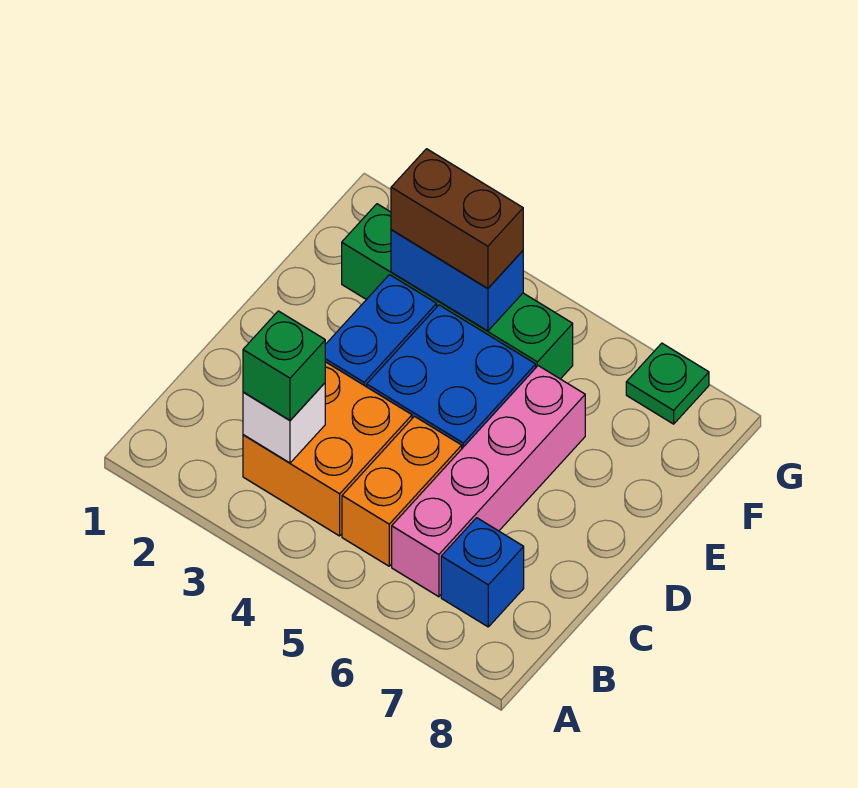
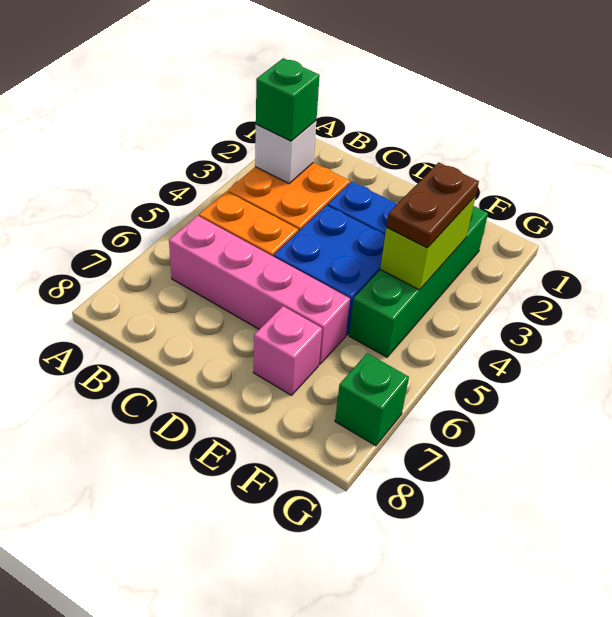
blue brick B7 level 1 -> none
none -> pink brick E7 level 1
blue brick F3:F4 level 2 -> lime brick F3:F4 level 2
brown brick F3:F4 level 3 -> brown plate F3:F4 level 3
green plate G7 level 1 -> green brick G7 level 1

